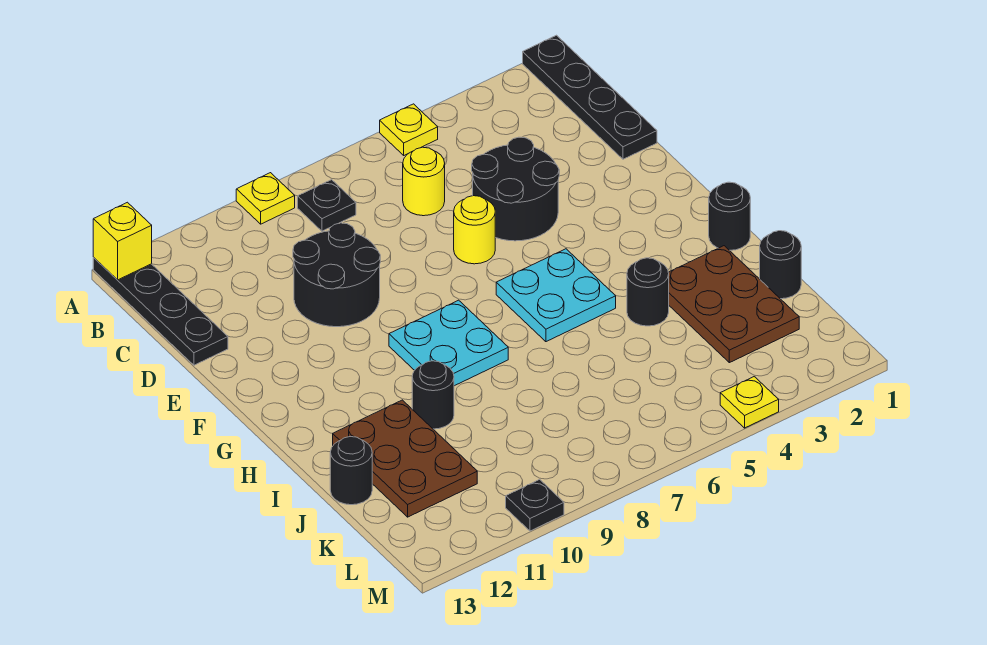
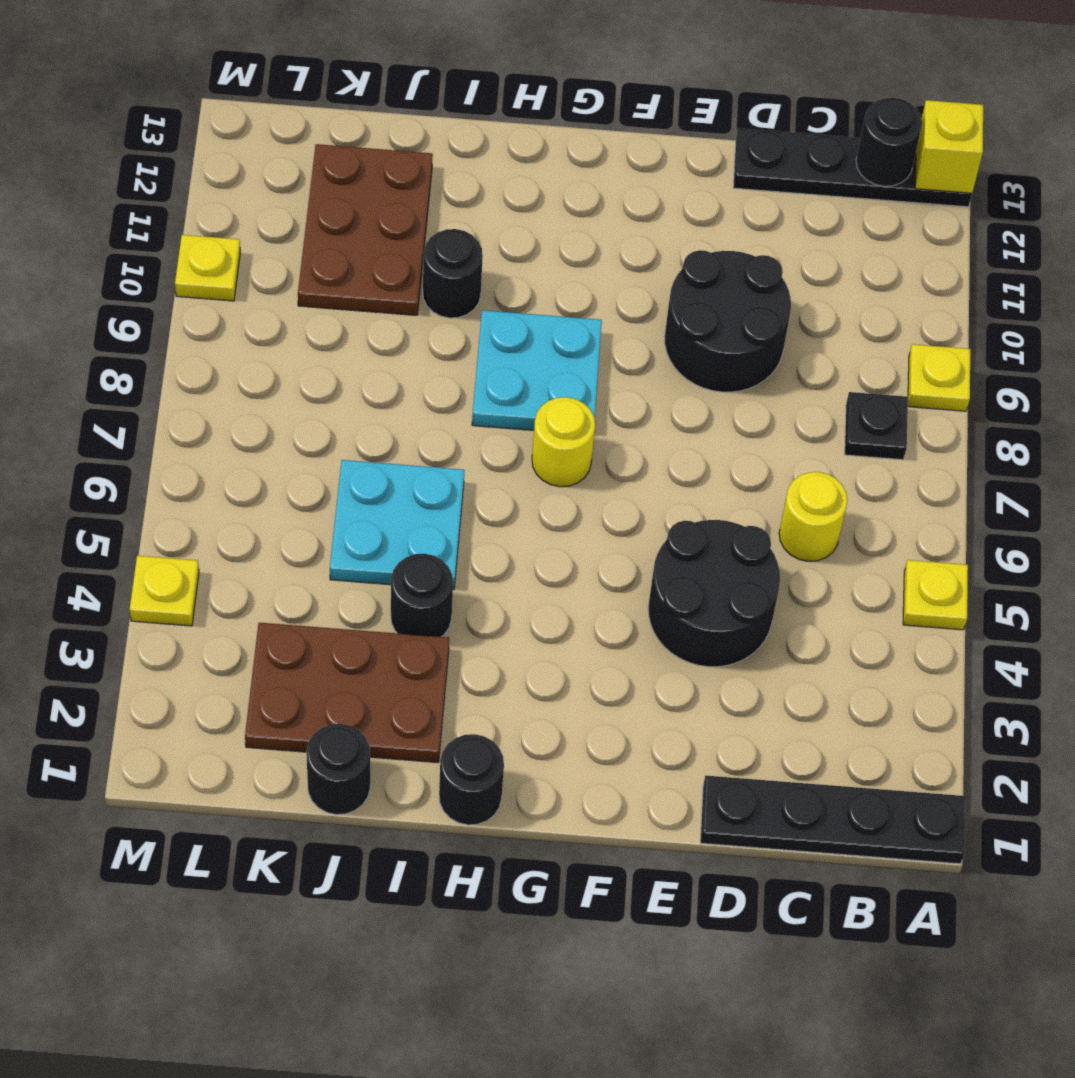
yellow round brick E6 level 1 -> yellow round brick G7 level 1
cyan plate G5:H6 level 1 -> cyan plate I5:J6 level 1
brown plate I11:K12 level 1 -> brown plate J10:K12 level 1
black round brick J13 level 1 -> black round brick B13 level 2
black plate M10 level 1 -> yellow plate M10 level 1

